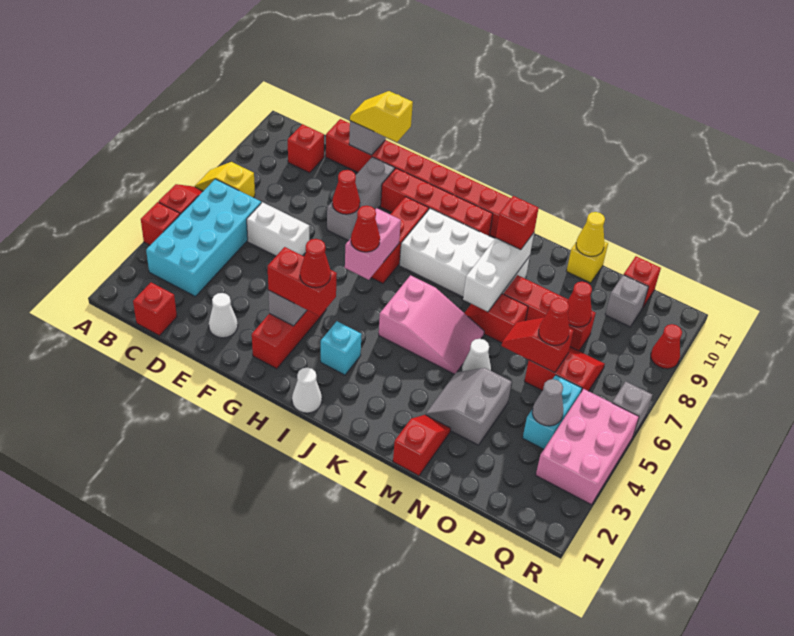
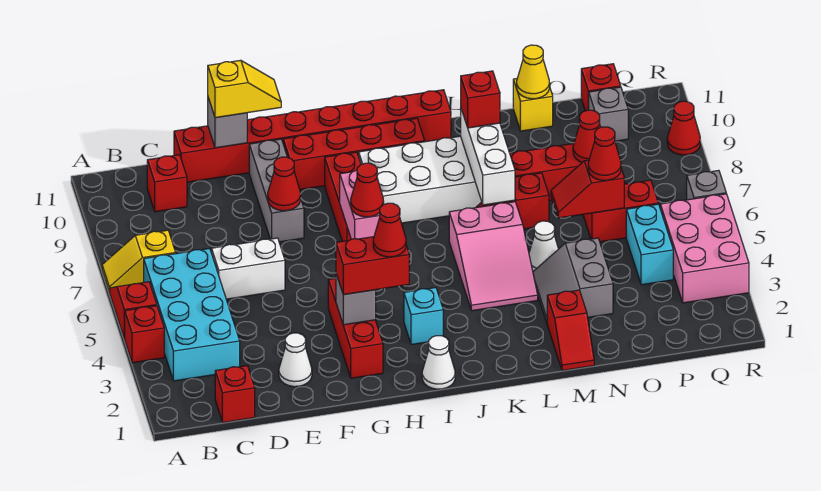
yellow slope E11:F11 level 3 top F -> yellow slope E11:F11 level 3 top E
pink slope J5:L6 level 1 top J -> pink slope K4:L6 level 1 top 6
red slope M1:M2 level 1 top 1 -> red slope M1:M2 level 1 top 2
grey cone P4 level 2 -> none

